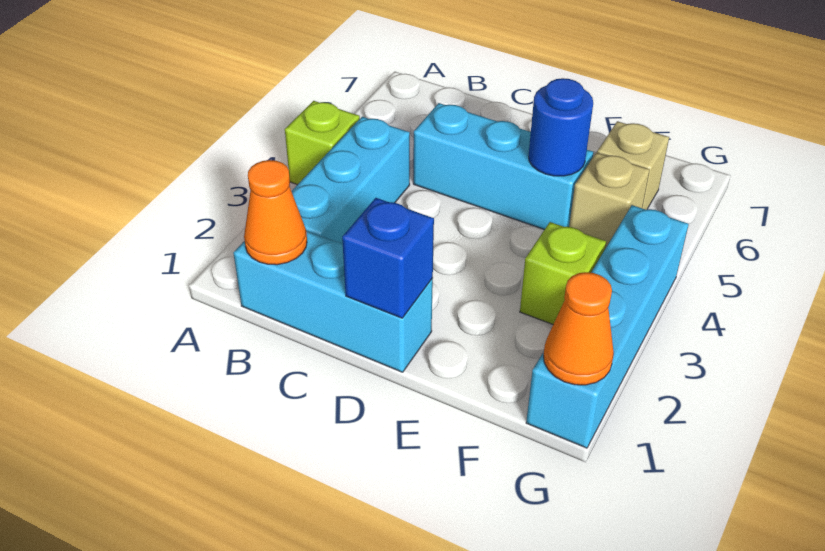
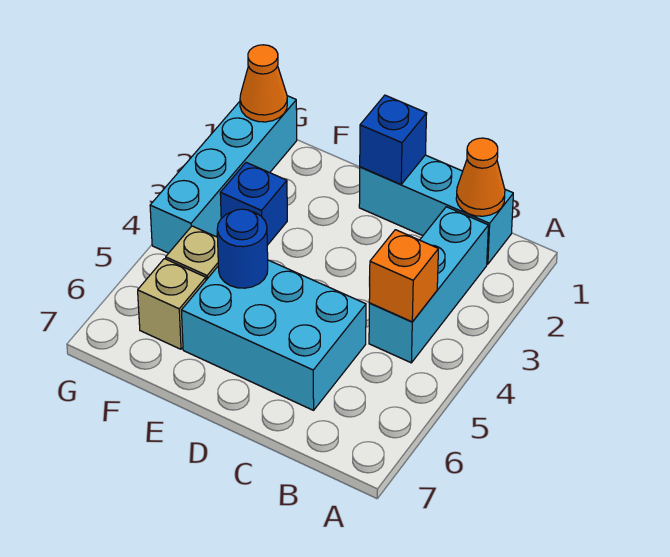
lime brick A4 level 1 -> none
none -> orange brick B4 level 2
cyan brick C5:E5 level 1 -> cyan brick C5:E6 level 1
lime brick F3 level 1 -> blue brick F3 level 1

